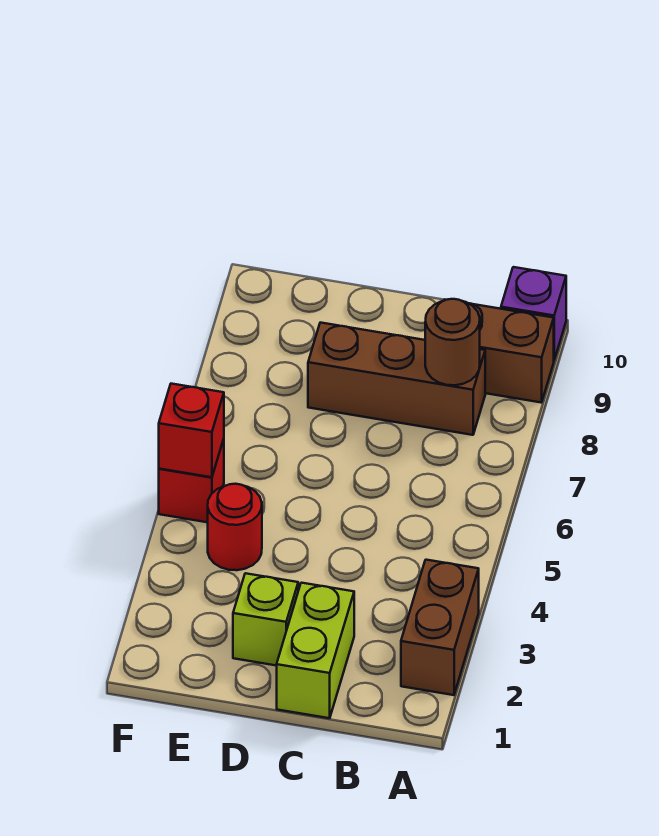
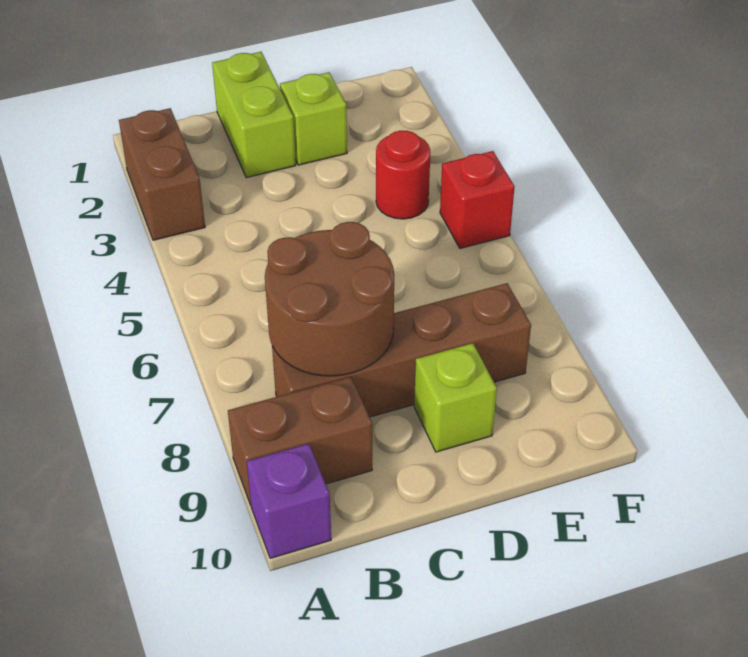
brown brick B8:D8 level 1 -> brown brick B8:E8 level 1
brown round brick B8 level 2 -> brown round brick B7:C8 level 2
none -> lime brick D9 level 1
red brick F5 level 2 -> none

